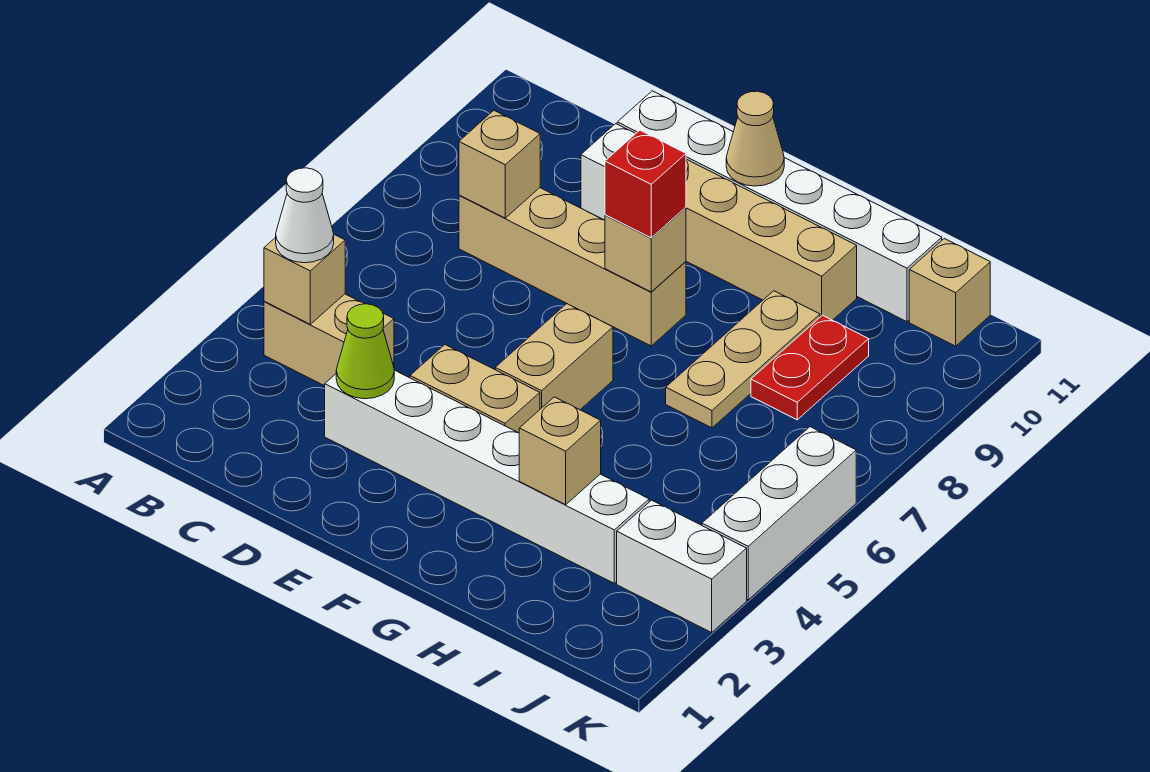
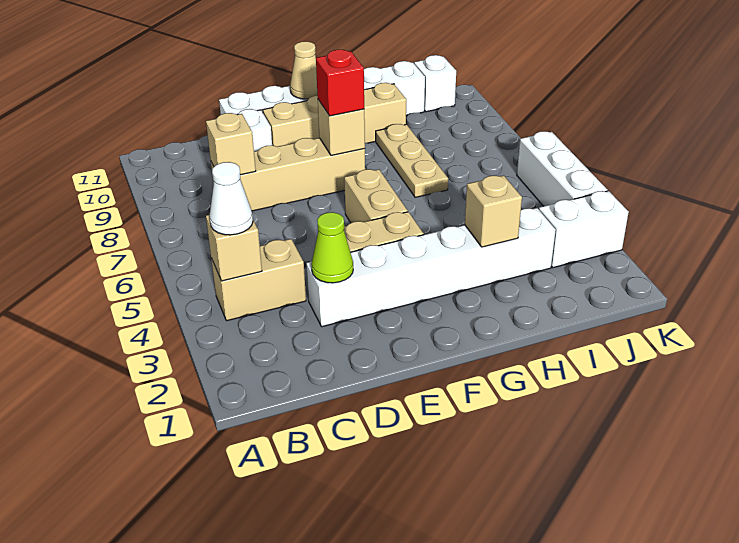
red plate I8:I9 level 1 -> none
tan brick J11 level 1 -> white brick J11 level 1

